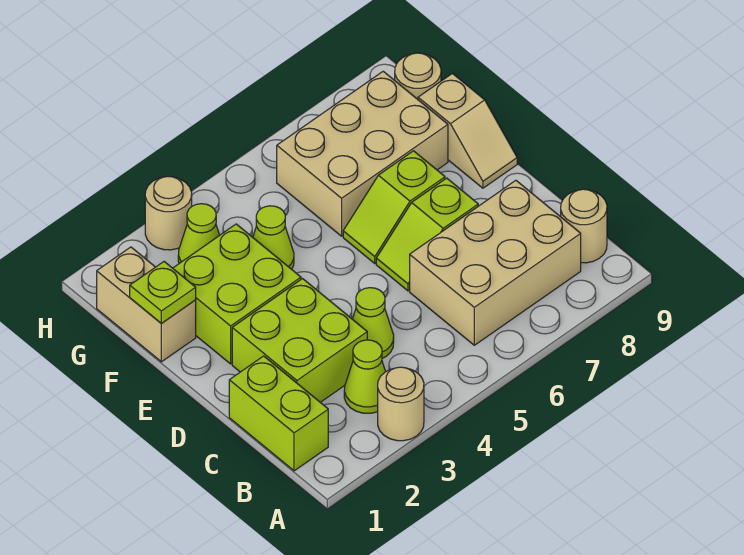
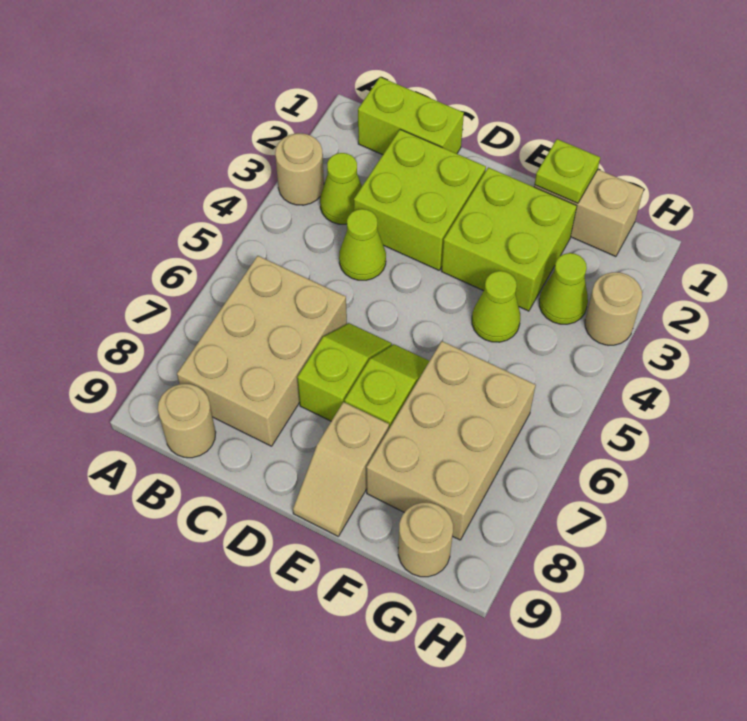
tan slope E9:F9 level 1 top F -> tan slope E8:E9 level 1 top 8

